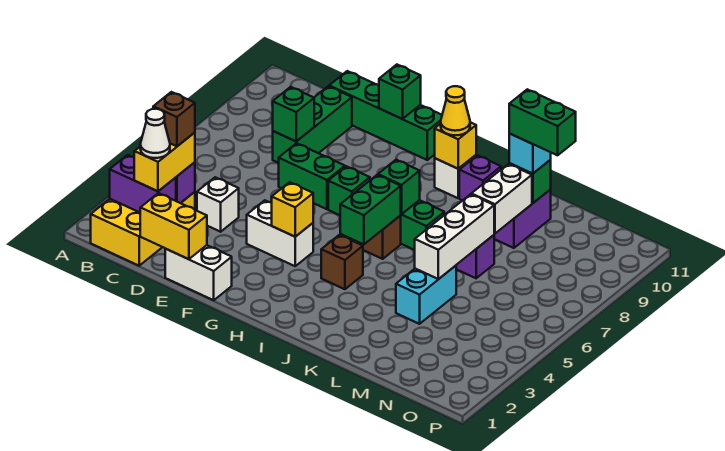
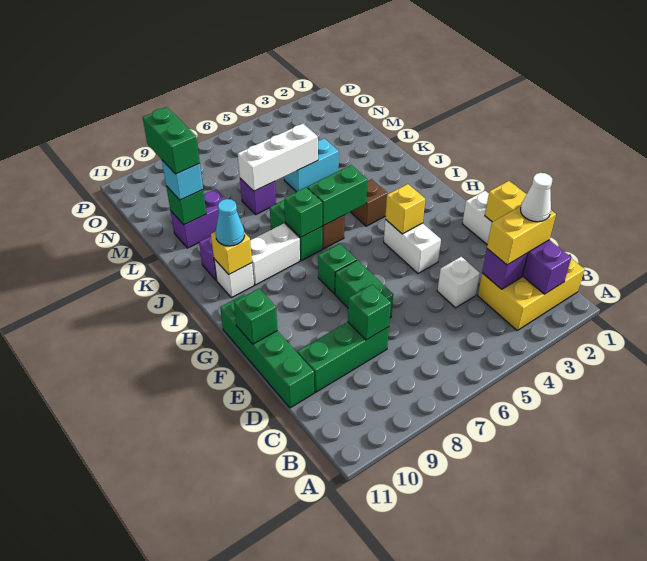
brown brick C3 level 4 -> none
yellow cone I10 level 3 -> cyan cone I10 level 3
white brick L8:L9 level 2 -> white brick I8:I9 level 1

